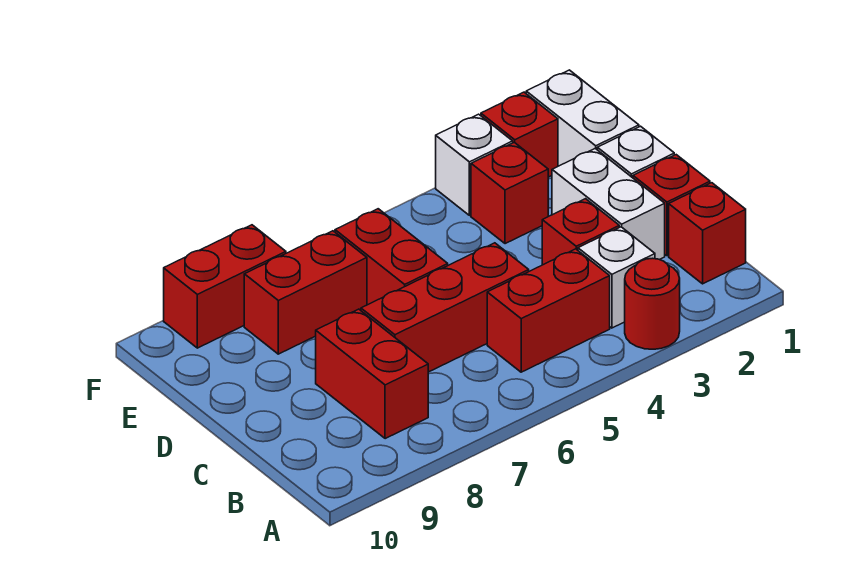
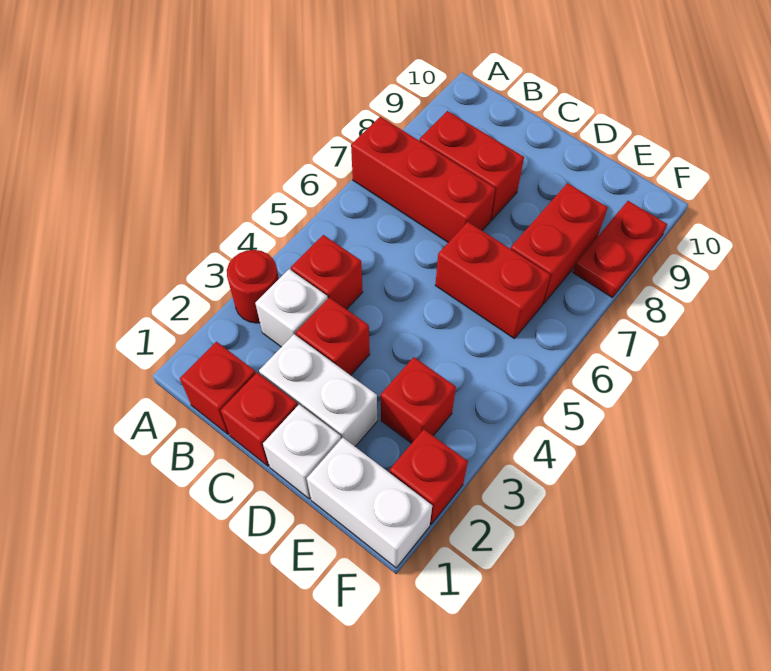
red brick B4:B5 level 1 -> red brick B4 level 1
red brick C5:C7 level 1 -> red brick A7:C7 level 1
white brick F3 level 1 -> none
red brick F8:F9 level 1 -> red plate F8:F9 level 1

